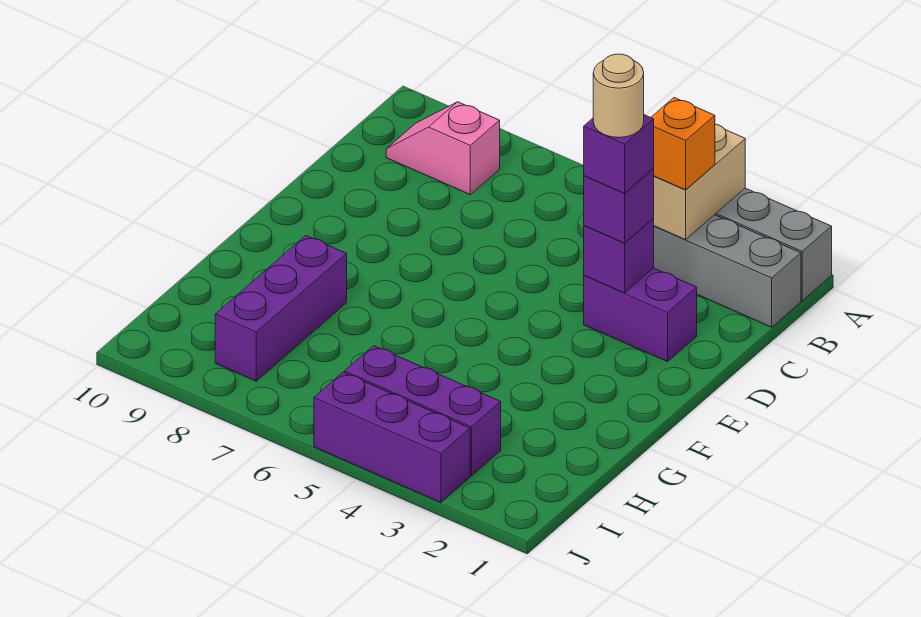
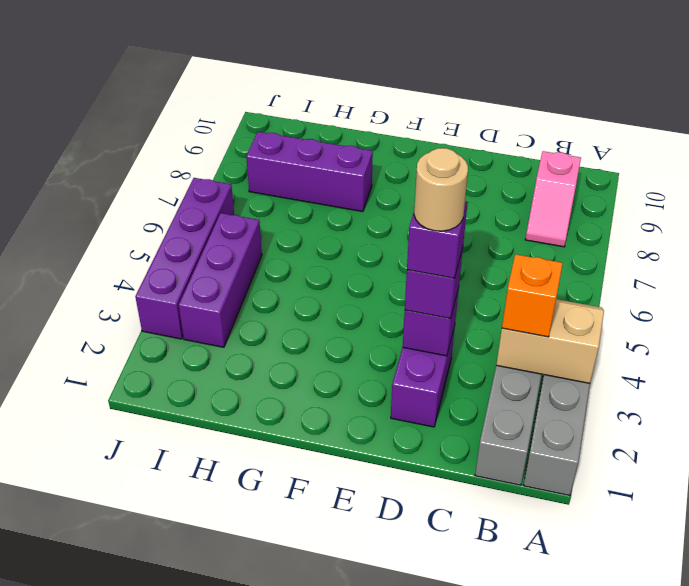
pink slope B8:B9 level 1 top 8 -> pink slope B8:B9 level 1 top 9
purple brick J3:J5 level 1 -> purple brick J3:J6 level 1

